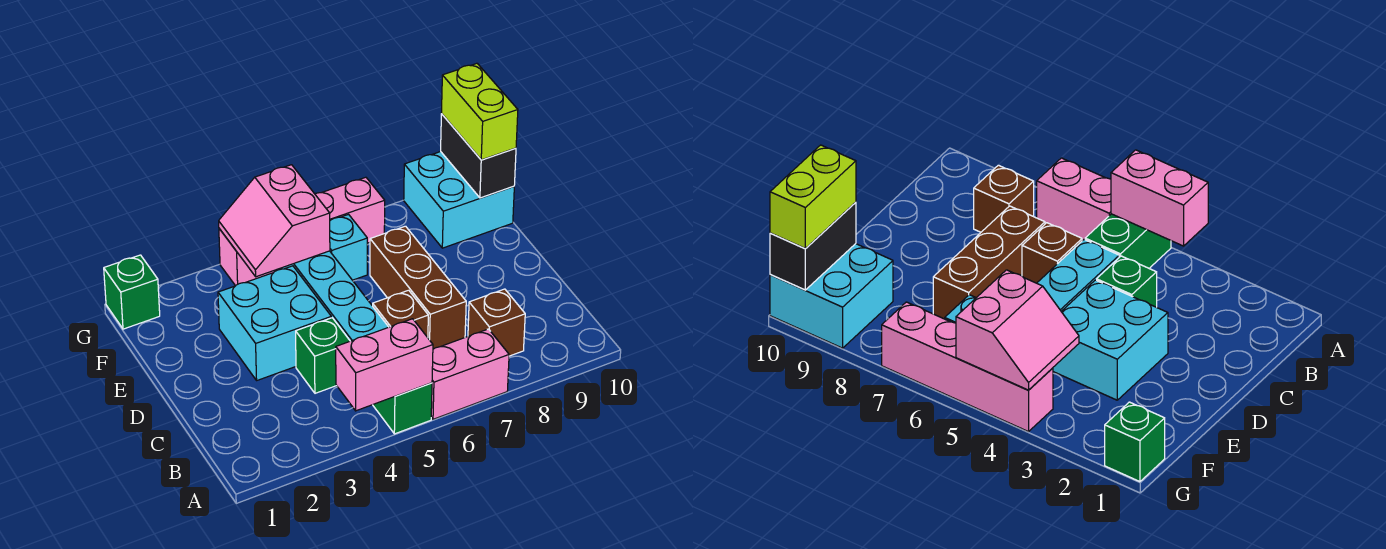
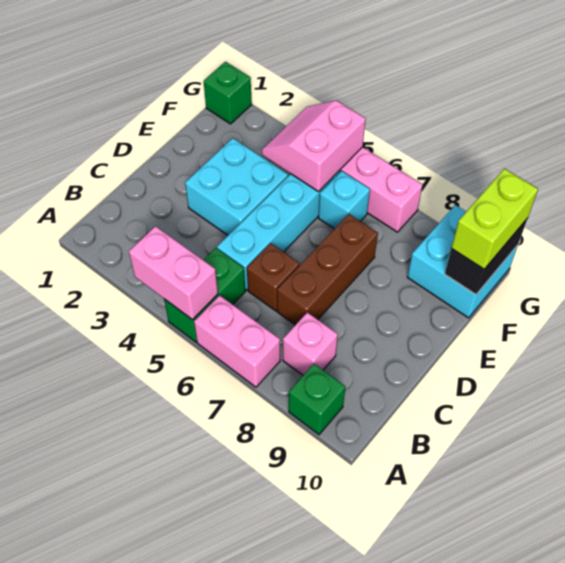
brown brick B8 level 1 -> pink brick B8 level 1
green brick C4 level 1 -> green brick A9 level 1

